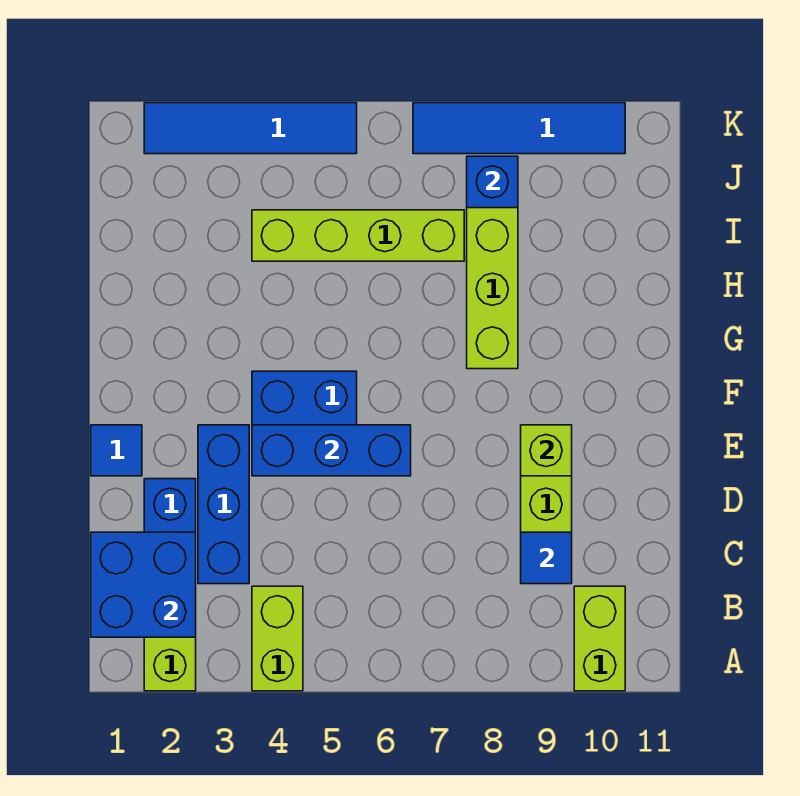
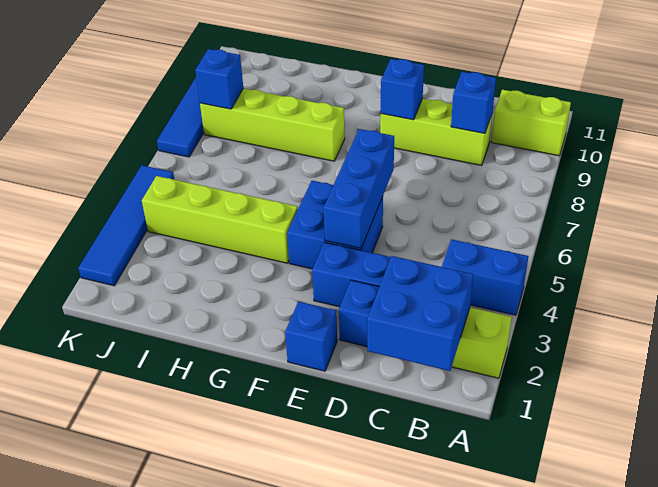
lime brick A4:B4 level 1 -> blue brick A4:B4 level 1
blue tile C9 level 2 -> blue brick C9 level 2
blue tile E1 level 1 -> blue brick E1 level 1
lime brick E9 level 2 -> blue brick E9 level 2
lime brick I4:I7 level 1 -> lime brick G4:J4 level 1

